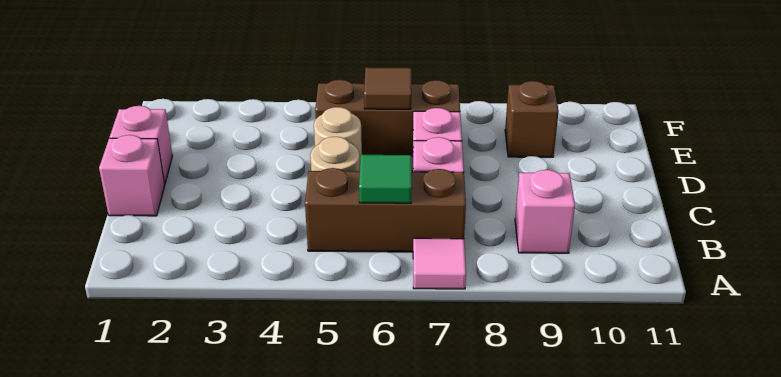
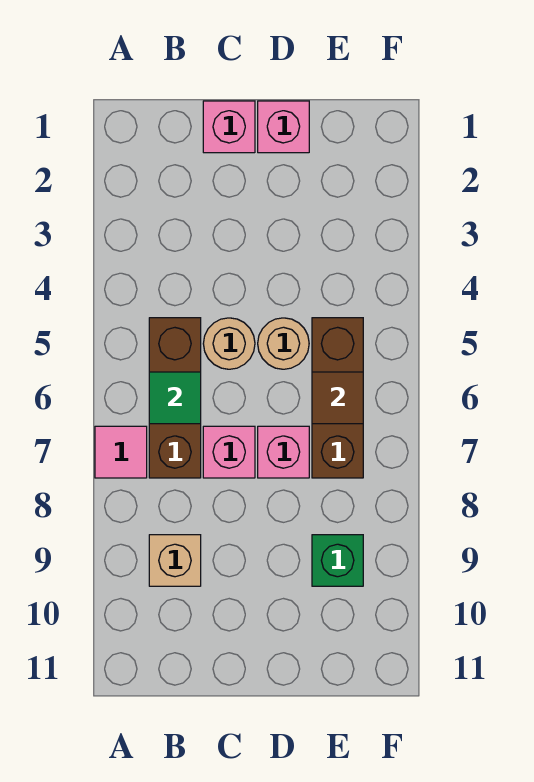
pink brick B9 level 1 -> tan brick B9 level 1
brown brick E9 level 1 -> green brick E9 level 1

